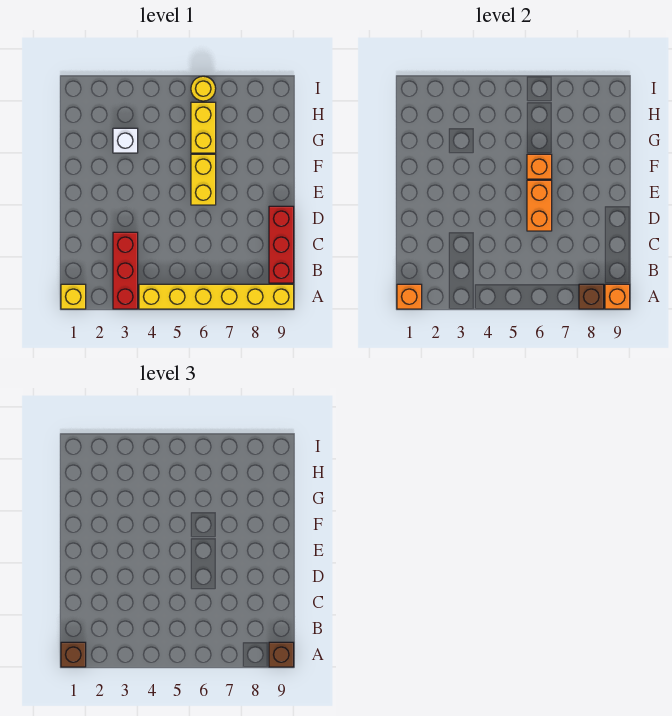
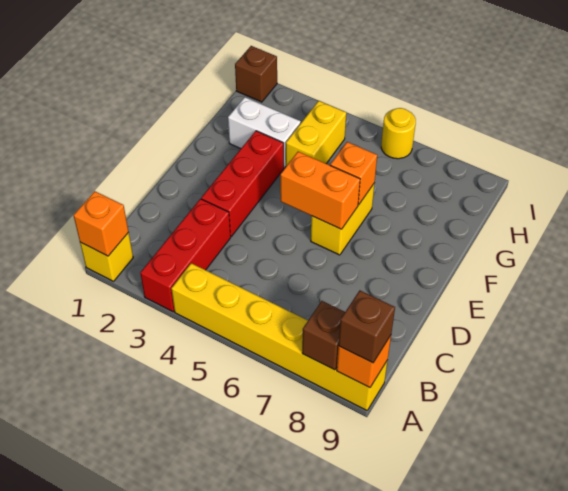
brown brick A1 level 3 -> brown brick I1 level 1
red brick B9:D9 level 1 -> red brick D3:F3 level 1
orange brick D6:E6 level 2 -> orange brick E5:E6 level 2
white brick G3 level 1 -> white brick G2:G3 level 1
yellow brick G6:H6 level 1 -> yellow brick G4:H4 level 1

